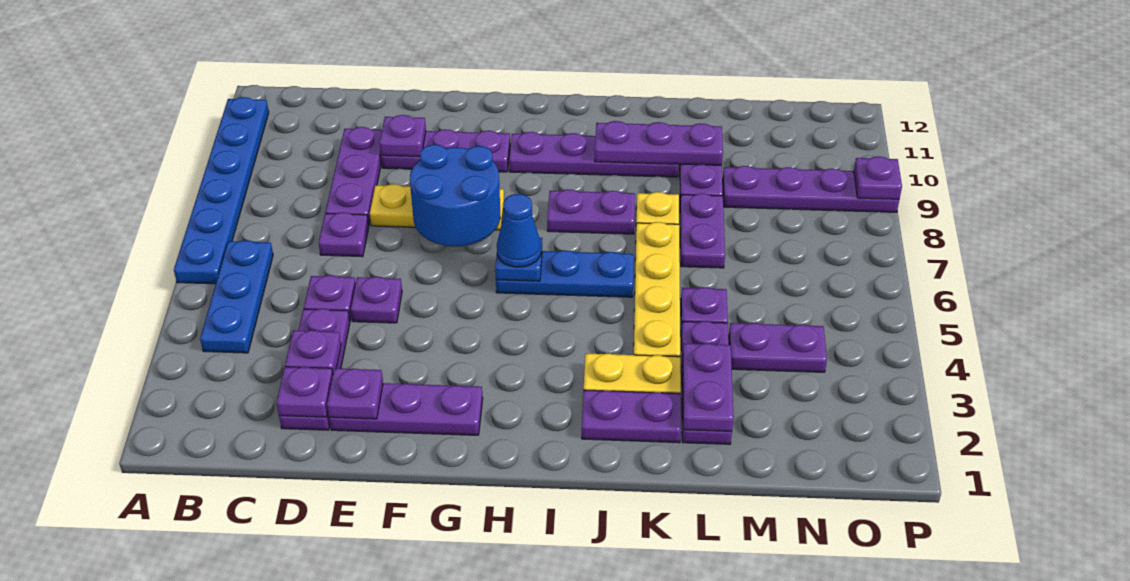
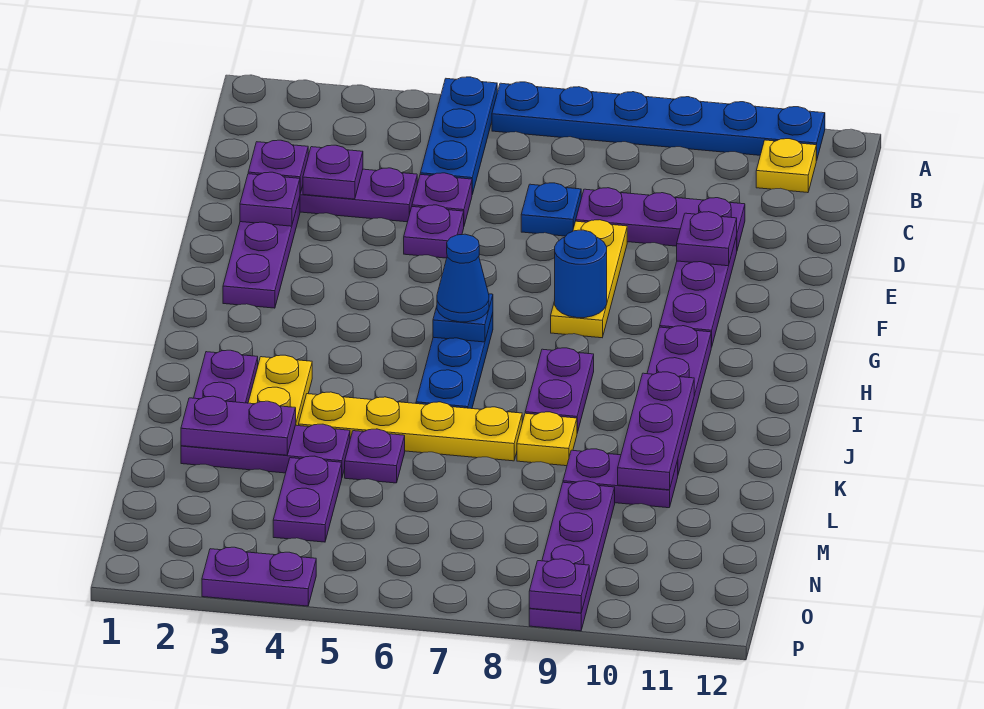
blue plate B4:B6 level 1 -> blue plate A5:C5 level 1
none -> yellow plate B11 level 1
purple plate D7 level 1 -> blue plate D7 level 1
blue round brick F7:G8 level 2 -> blue round brick G8 level 2
purple plate L7:L8 level 1 -> purple plate P3:P4 level 1

